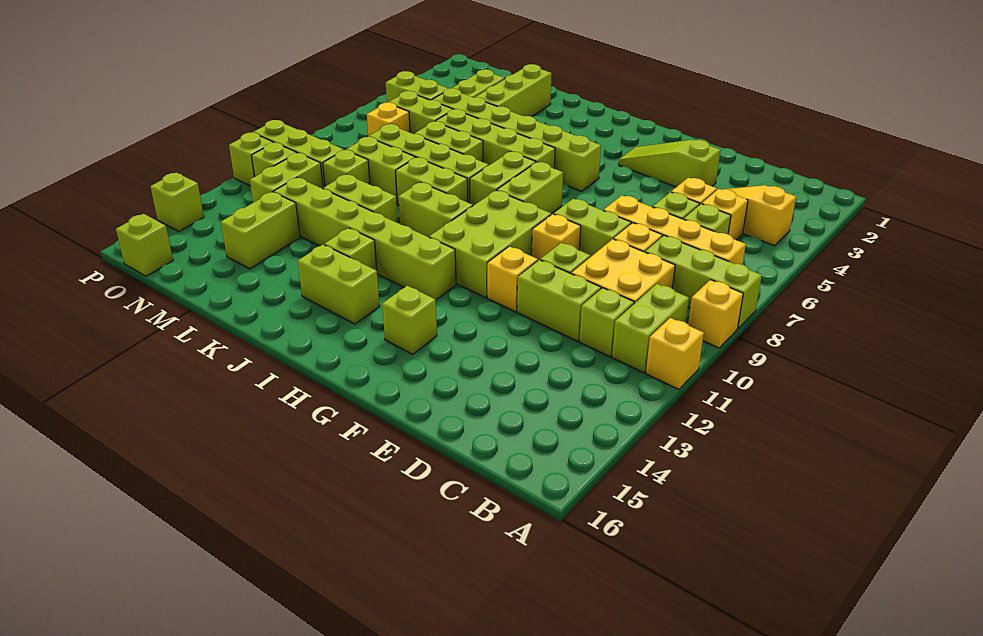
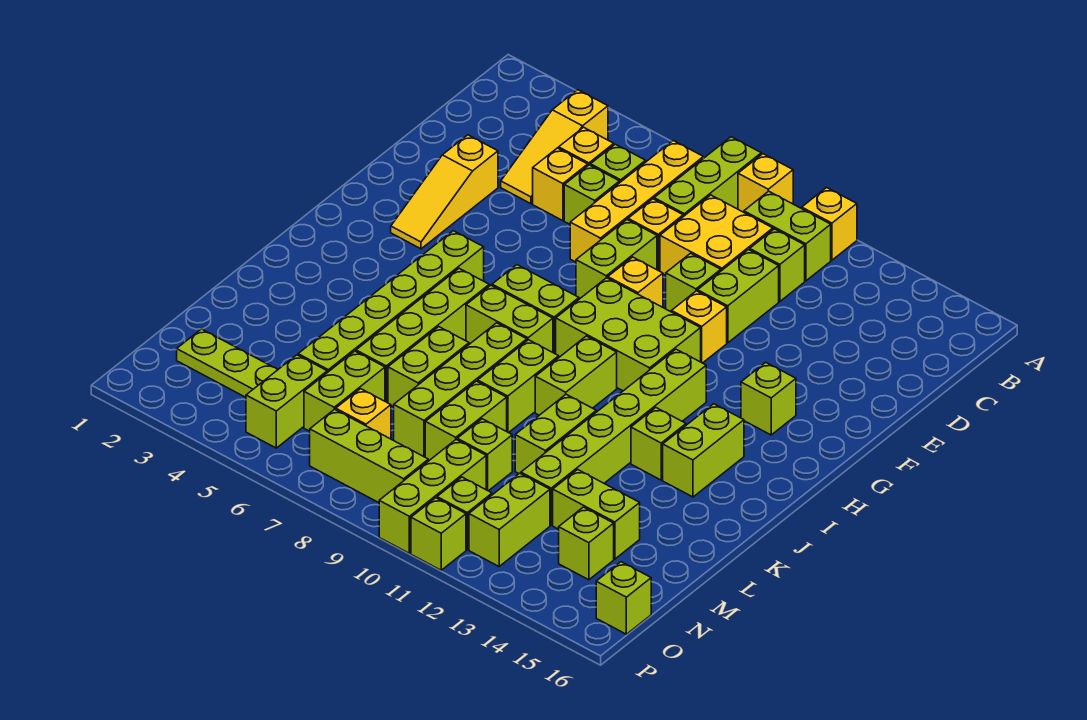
lime slope E3:G3 level 1 top E -> yellow slope E3:G3 level 1 top E
lime brick L2:L4 level 1 -> lime brick O7:O9 level 1
lime brick N11:N12 level 1 -> lime brick N12:O12 level 1
lime brick P14 level 1 -> lime brick N14 level 1

